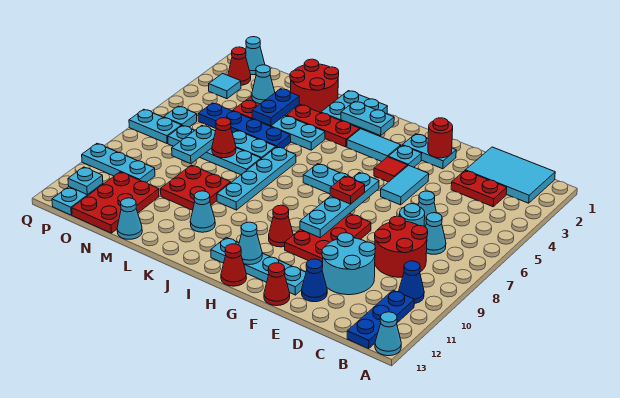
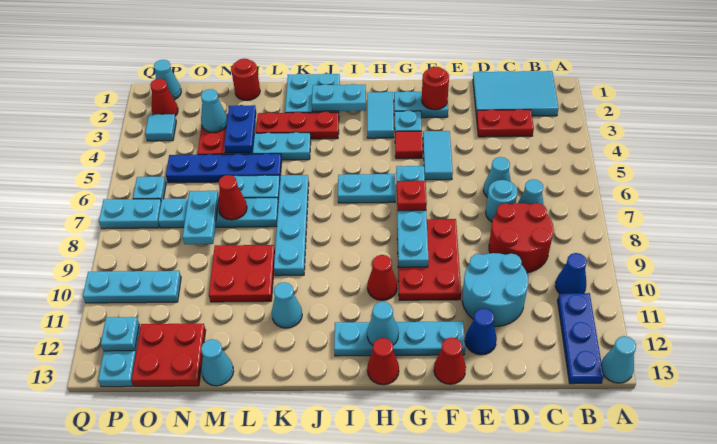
cyan tile H3:I3 level 1 -> cyan tile H2:H3 level 1
red round brick L1:M2 level 1 -> red round brick M1 level 1
red plate N11:O13 level 1 -> red plate N12:O13 level 1

